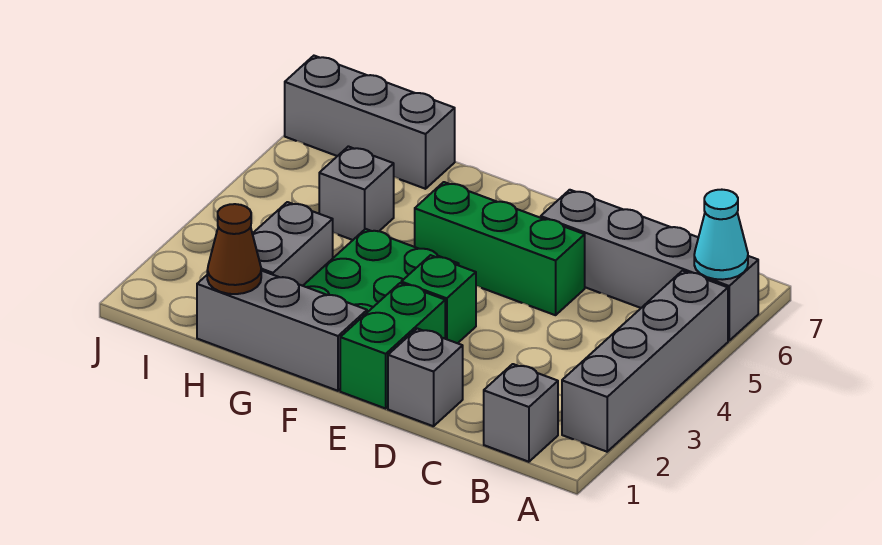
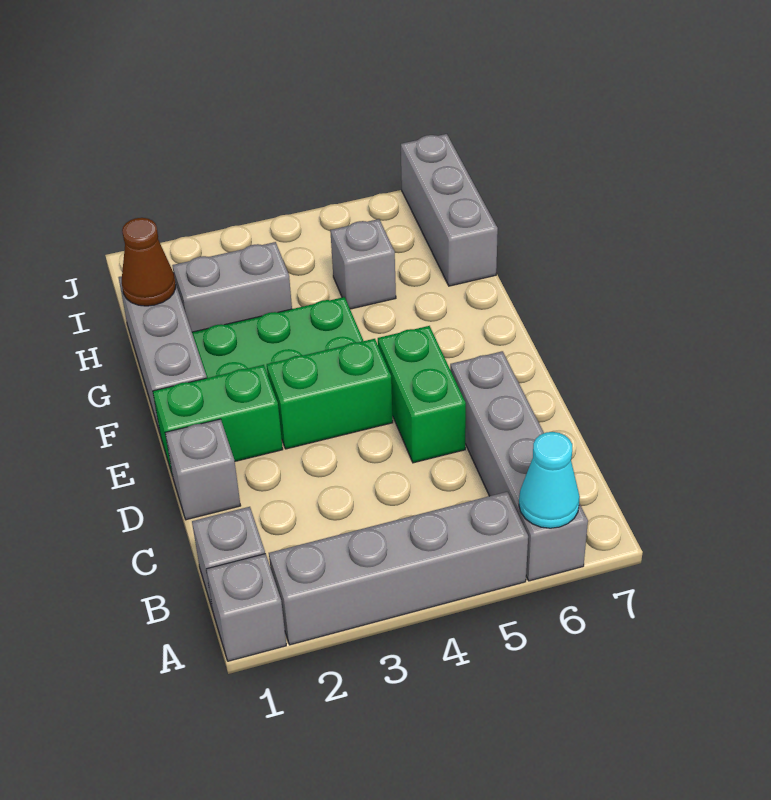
none -> grey brick A1 level 1
green brick D5:F5 level 1 -> green brick D5:E5 level 1
green brick E3 level 1 -> green brick E3:E4 level 1

